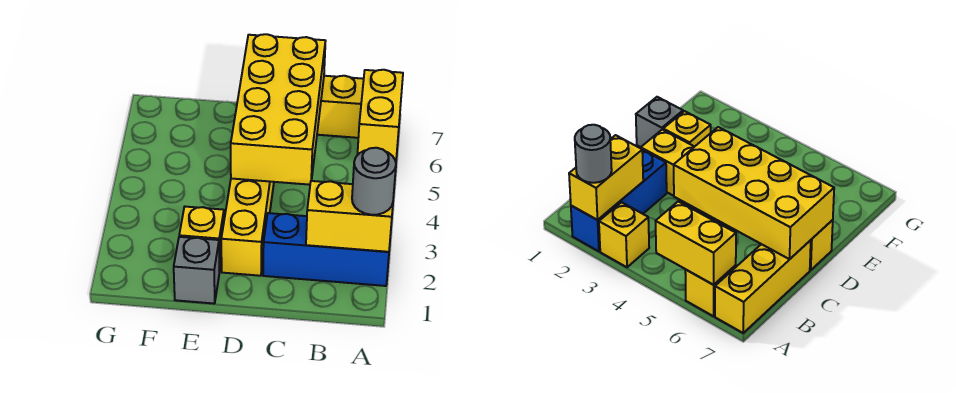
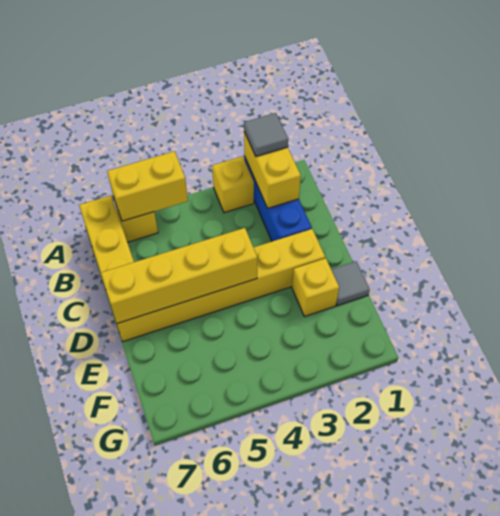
grey round brick A2 level 3 -> grey tile A2 level 3
yellow brick C4:D7 level 2 -> yellow brick D4:D7 level 2
grey brick E1 level 1 -> grey tile E1 level 1

